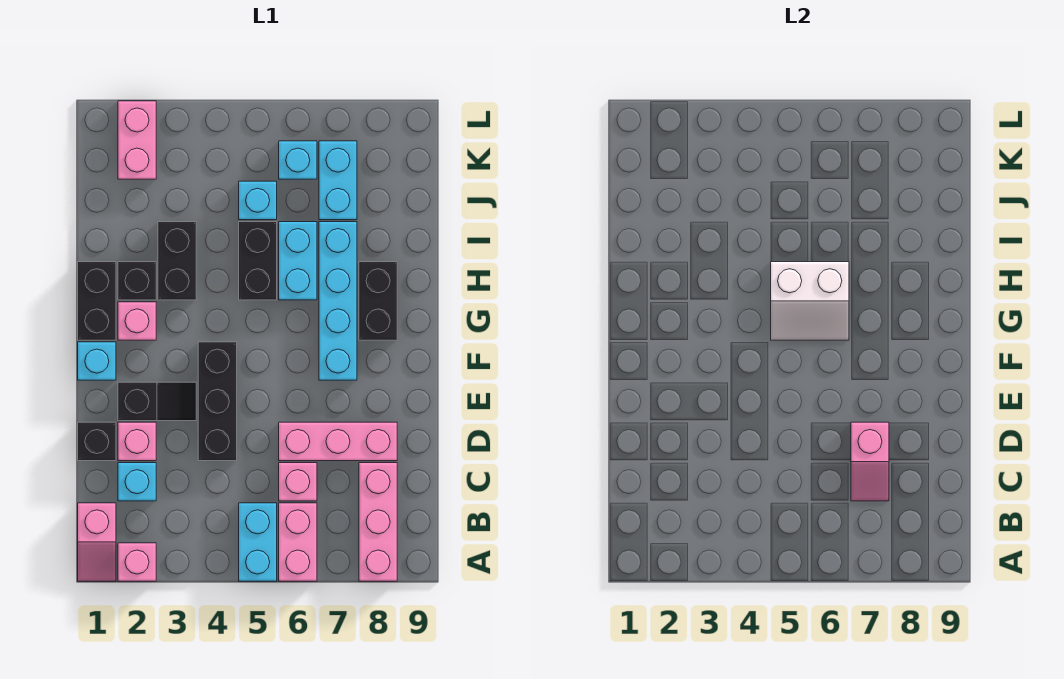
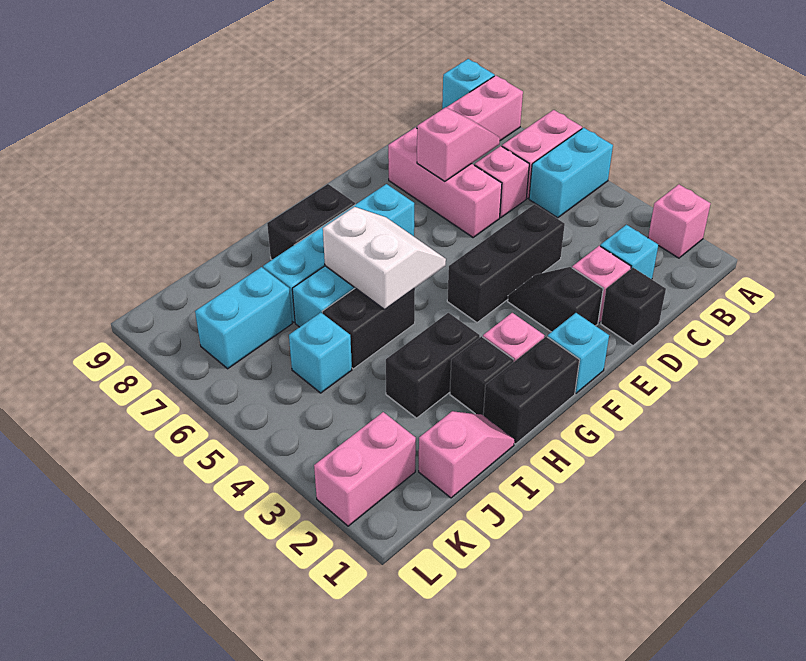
pink slope A1:B1 level 1 top B -> pink slope I1:J1 level 1 top J
cyan brick K6 level 1 -> cyan brick A9 level 1

